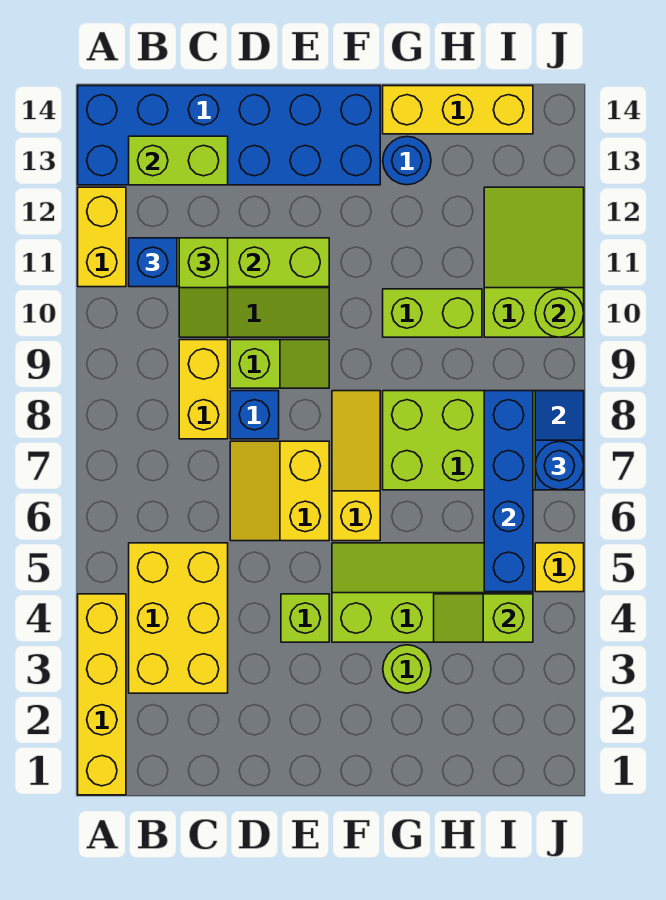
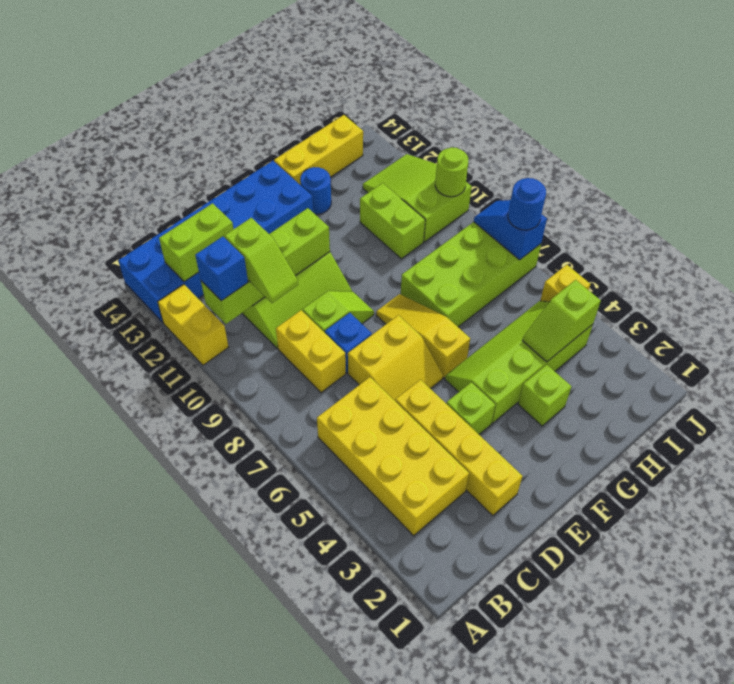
yellow brick A1:A4 level 1 -> yellow brick D2:D5 level 1
yellow brick B3:C5 level 1 -> yellow brick B3:C6 level 1
yellow slope D6:E7 level 1 top E -> yellow slope D6:E7 level 1 top 7
lime round brick G3 level 1 -> lime brick G3 level 1
lime brick G10:H10 level 1 -> lime brick H10:H11 level 1
blue brick I5:I8 level 2 -> none

